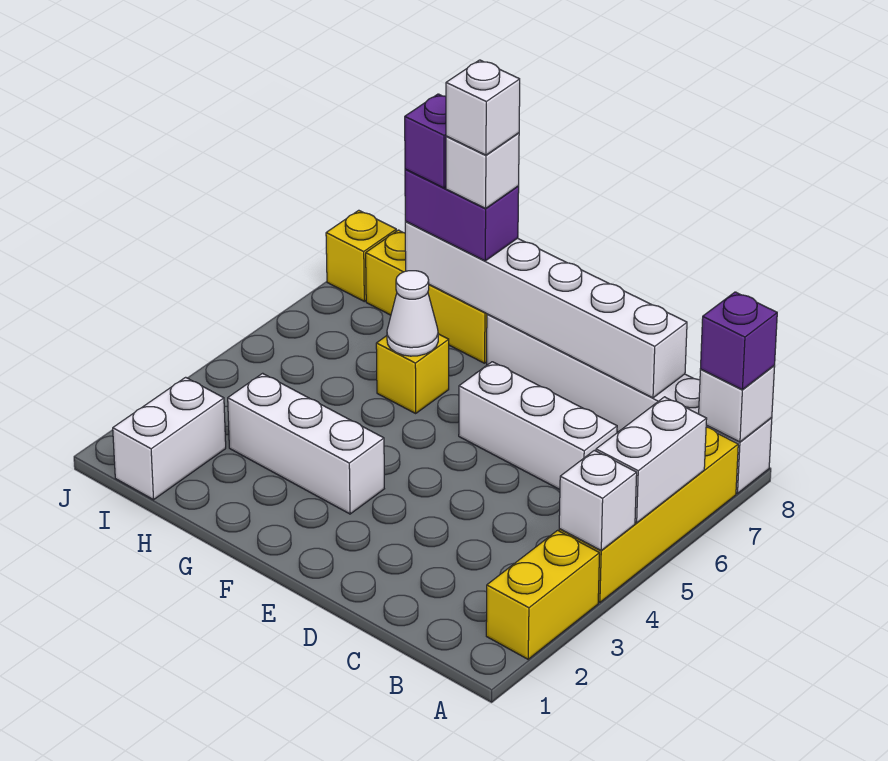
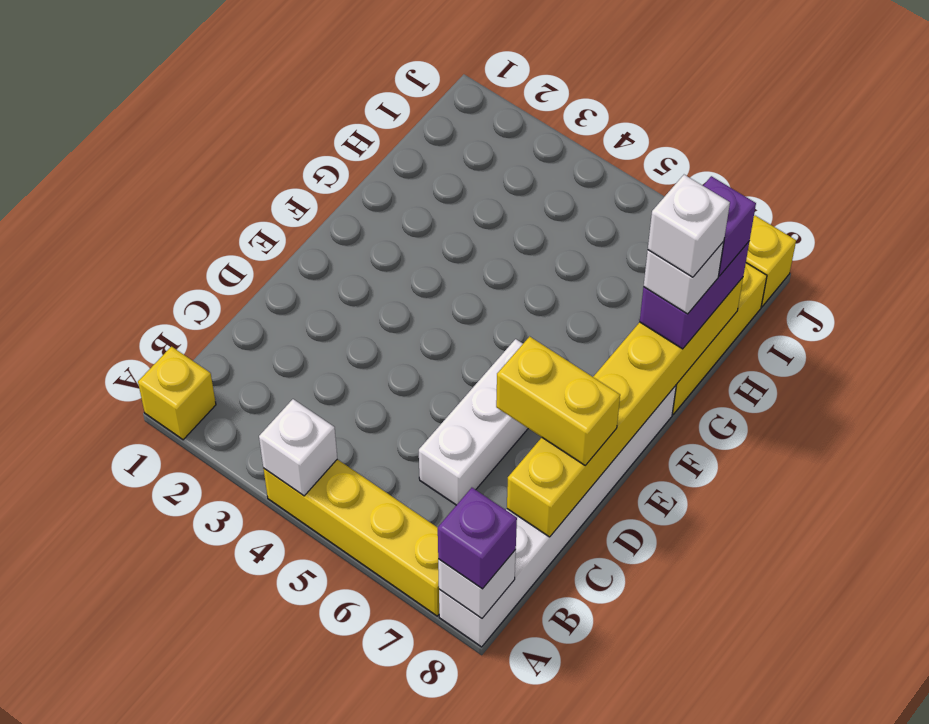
yellow brick A2:A3 level 1 -> yellow brick D7:D8 level 3
white brick A5:A6 level 2 -> none
white brick C8:H8 level 2 -> yellow brick C8:H8 level 2
white brick F3:H3 level 1 -> none
yellow brick G6 level 1 -> yellow brick A1 level 1
white cone G6 level 2 -> none
white brick I1:I2 level 1 -> none

